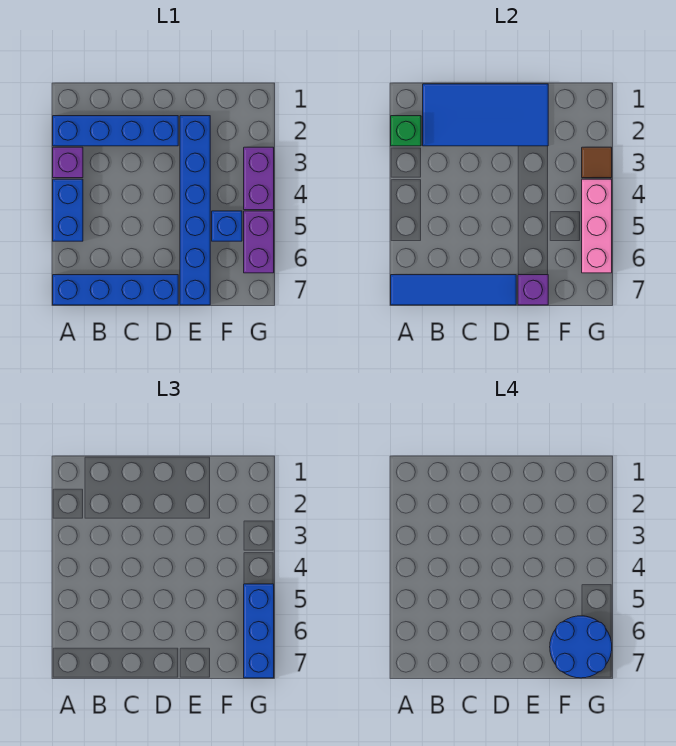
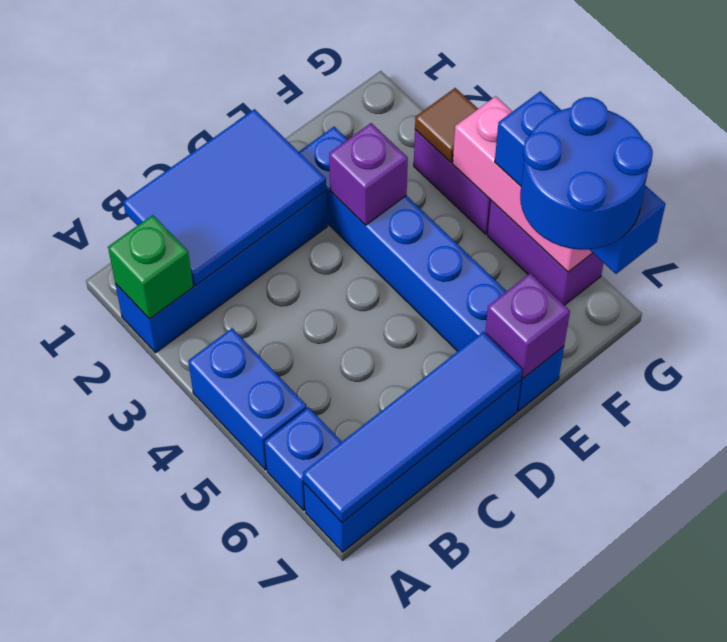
purple brick A3 level 1 -> purple brick E3 level 2
blue tile B1:E2 level 2 -> blue tile B1:D2 level 2
blue brick F5 level 1 -> blue brick A6 level 1

